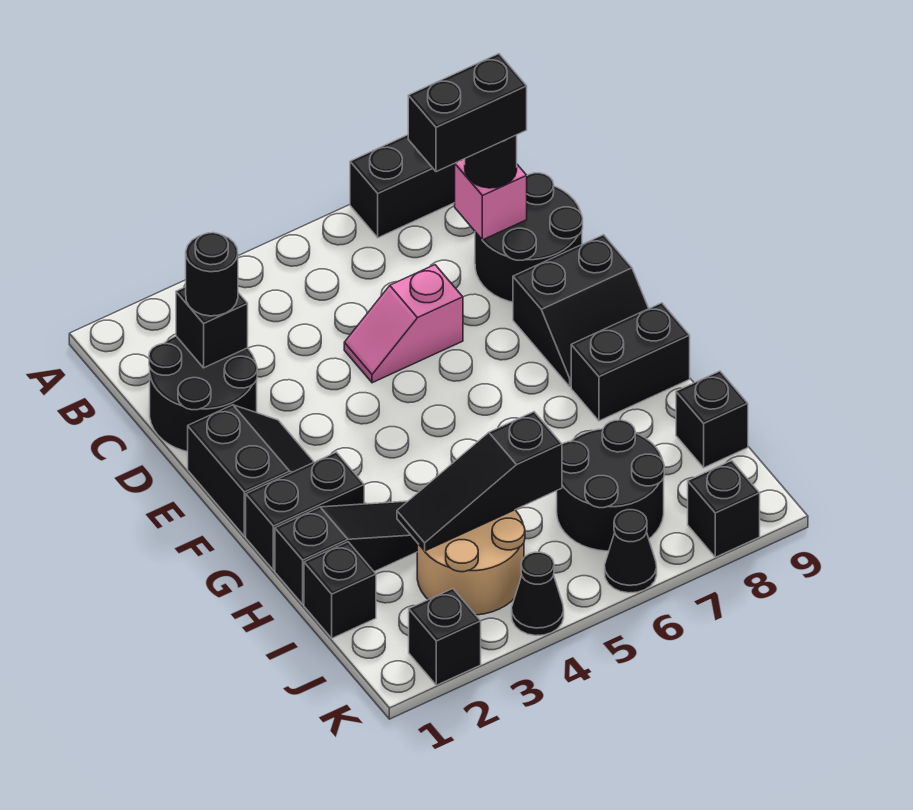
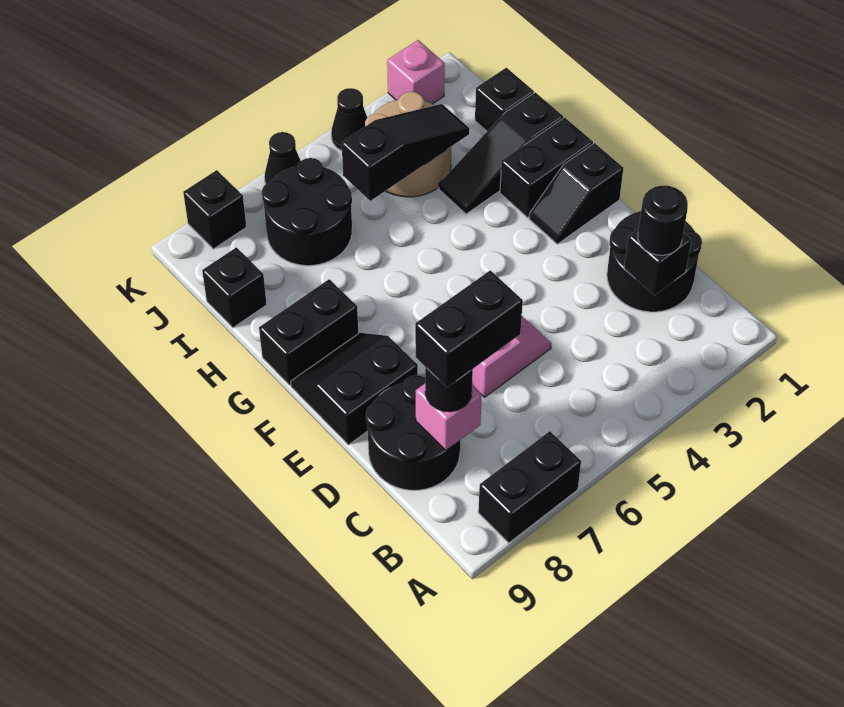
black slope E1:F2 level 1 top 1 -> black slope F1:F2 level 1 top 1
black brick K2 level 1 -> pink brick K2 level 1

